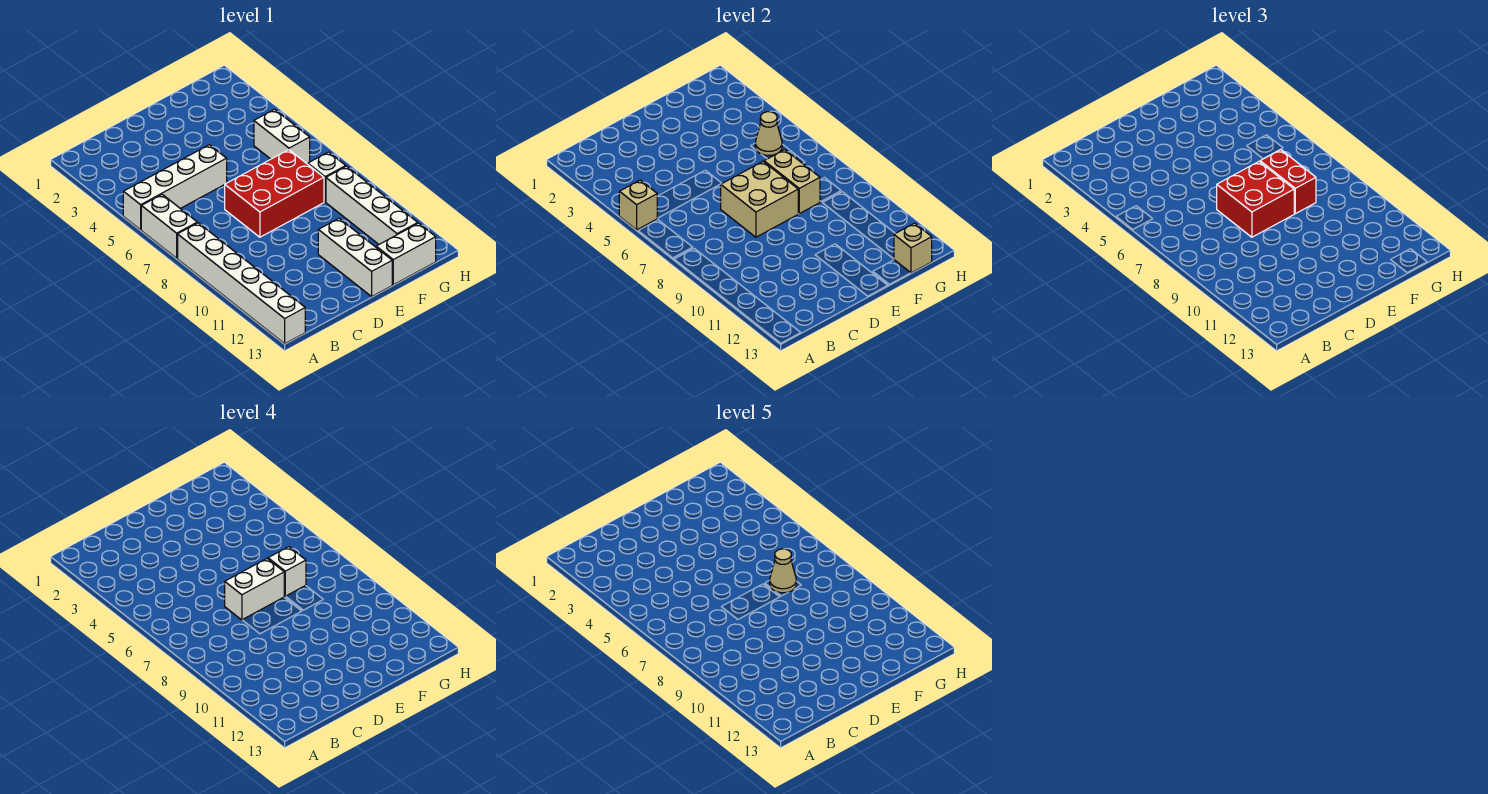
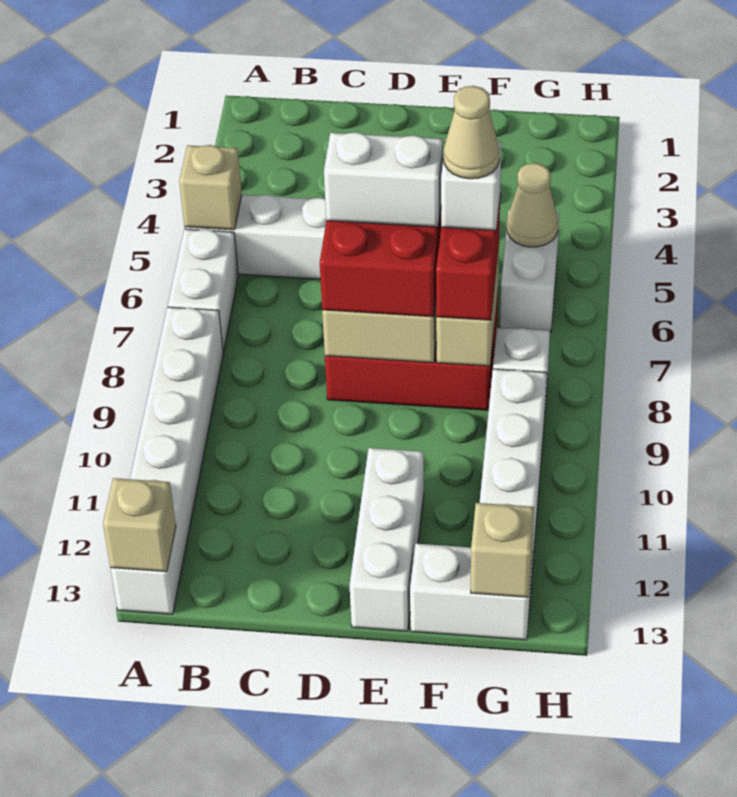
none -> tan brick A13 level 2

